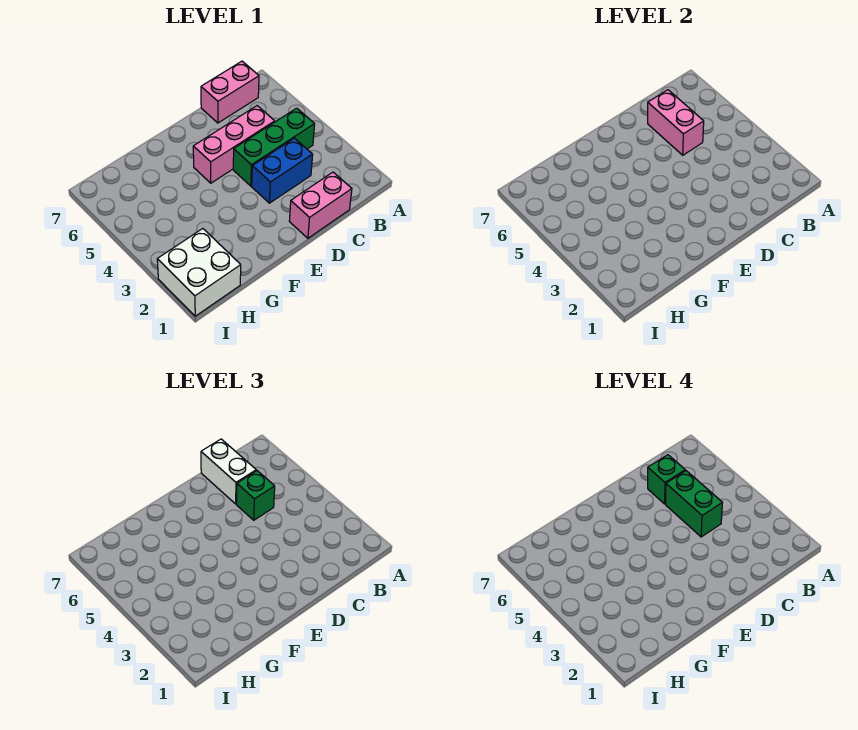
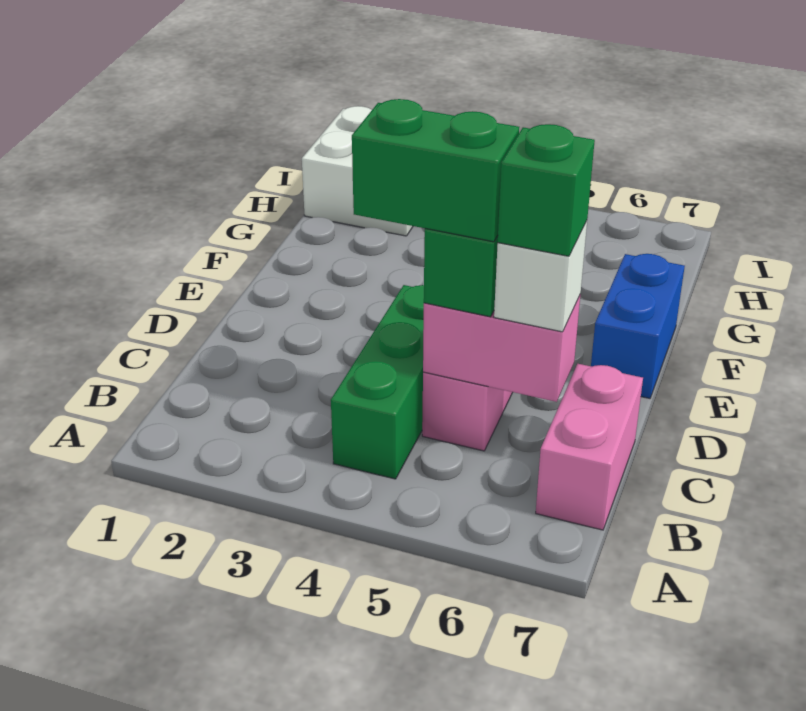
pink brick C1:D1 level 1 -> none
blue brick C3:D3 level 1 -> blue brick E7:F7 level 1
white brick C6:C7 level 3 -> white brick C6 level 3

